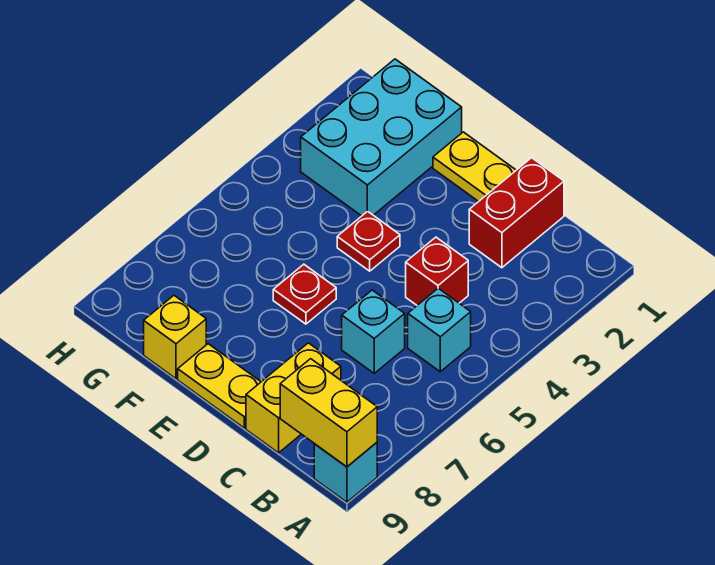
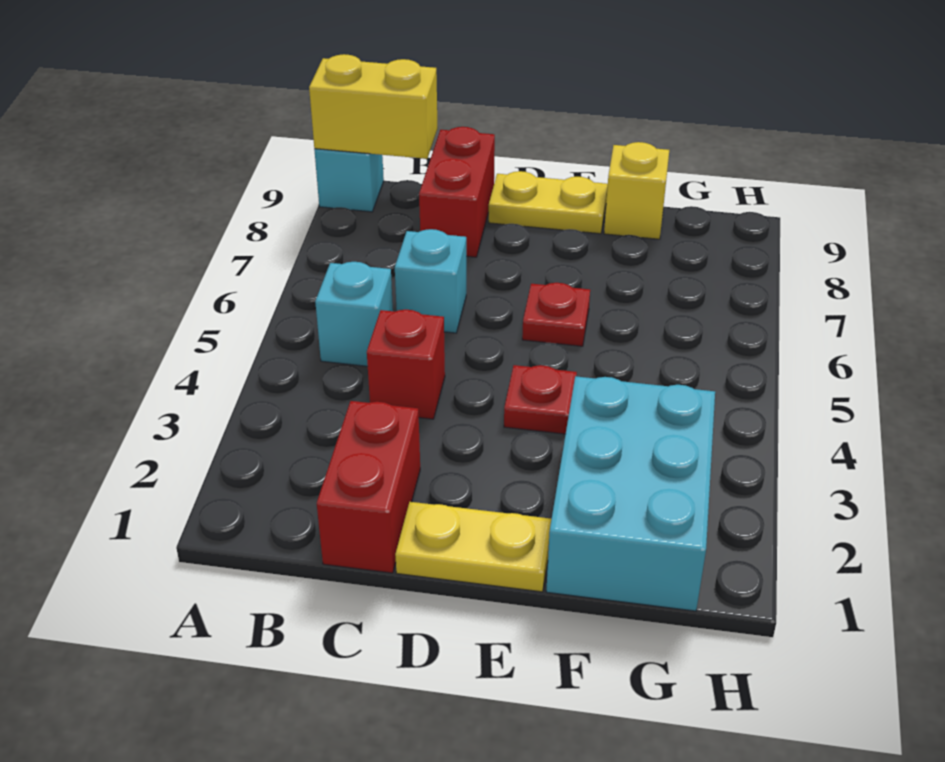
yellow brick C8:C9 level 1 -> red brick C8:C9 level 1

